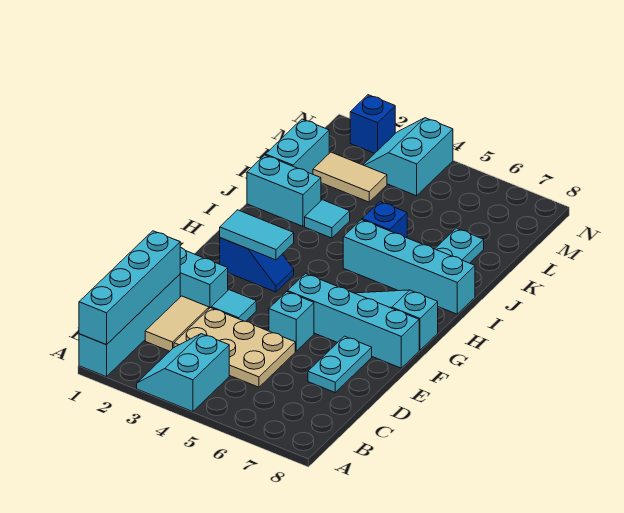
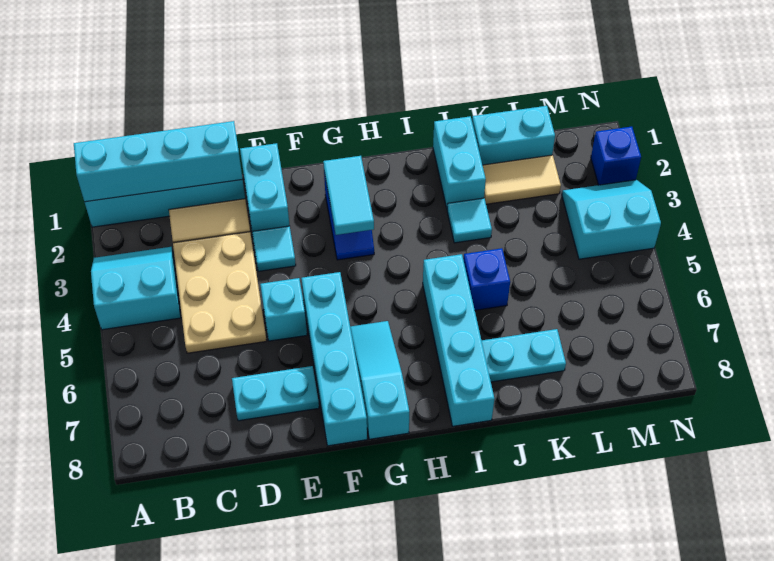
tan tile L2:L3 level 1 -> tan tile K2:L2 level 1

